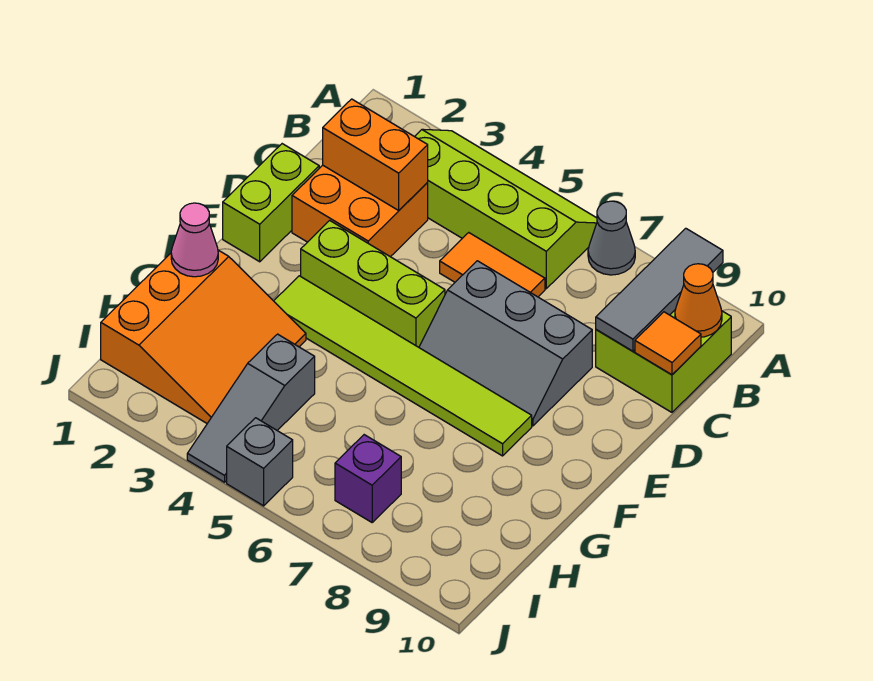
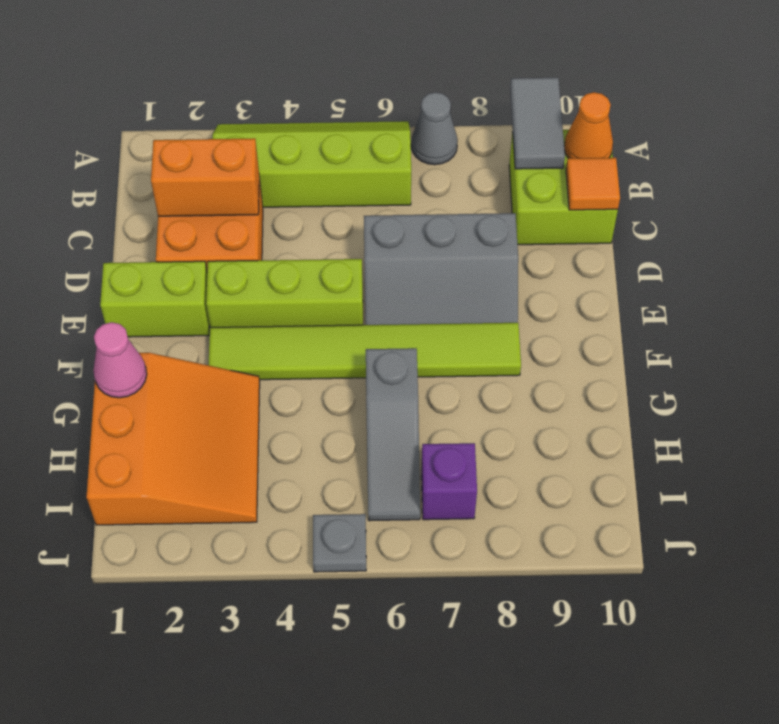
grey tile A9:C9 level 2 -> grey tile A9:B9 level 2
orange tile C5:C6 level 1 -> none
lime brick D1:E1 level 1 -> lime brick E1:E2 level 1
grey slope H4:J4 level 1 top H -> grey slope G6:I6 level 1 top G
grey brick J5 level 1 -> grey plate J5 level 1

